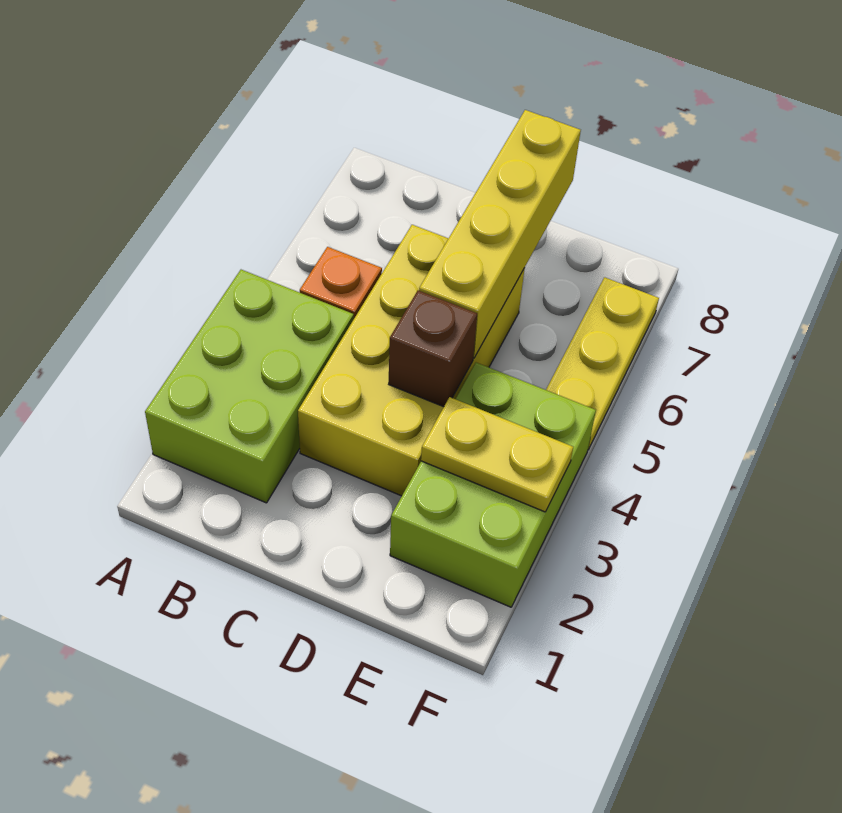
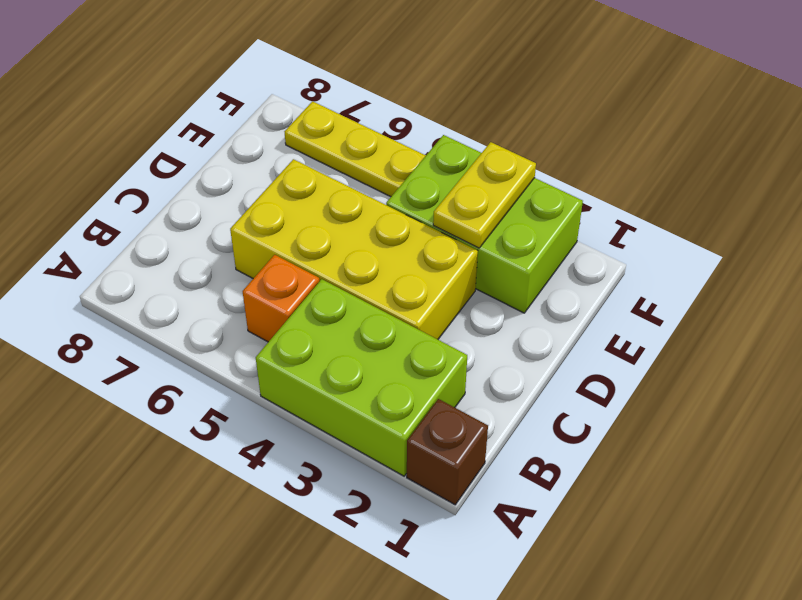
brown brick D4 level 2 -> brown brick A1 level 1
yellow brick D5:D8 level 2 -> none

